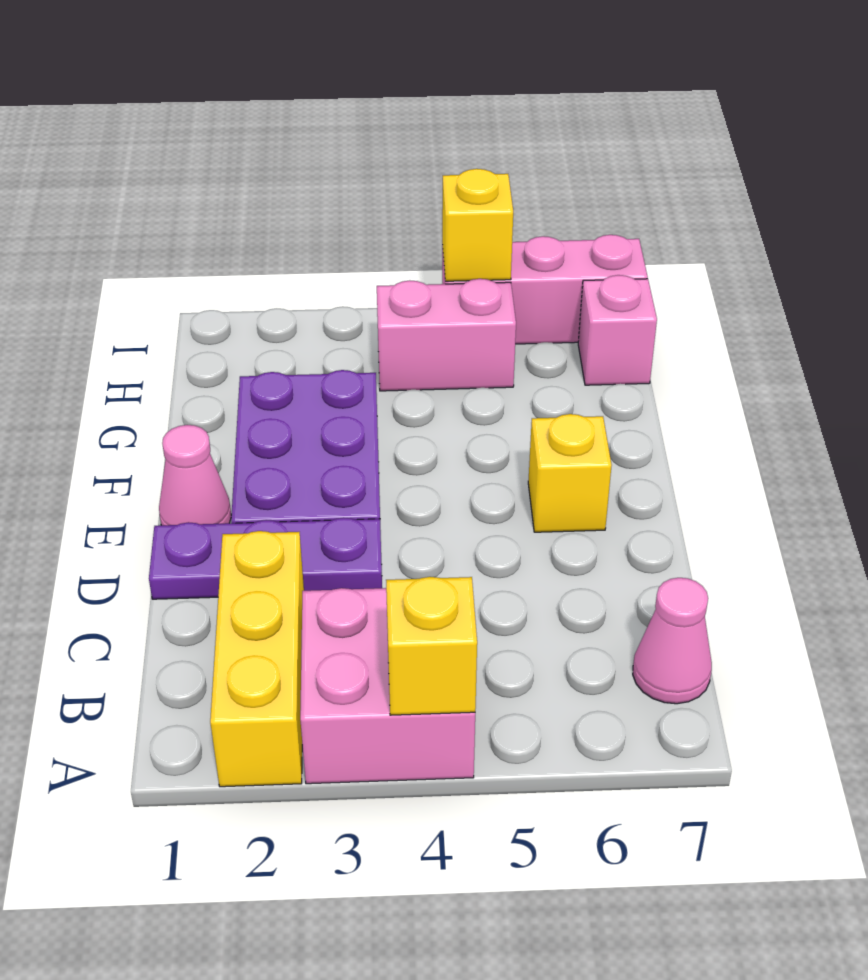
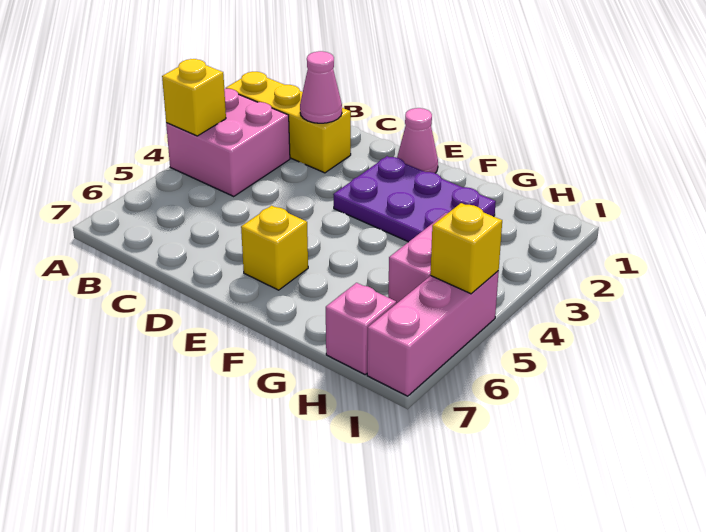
pink cone B7 level 1 -> pink cone C2 level 2
purple plate D1:D3 level 1 -> none

